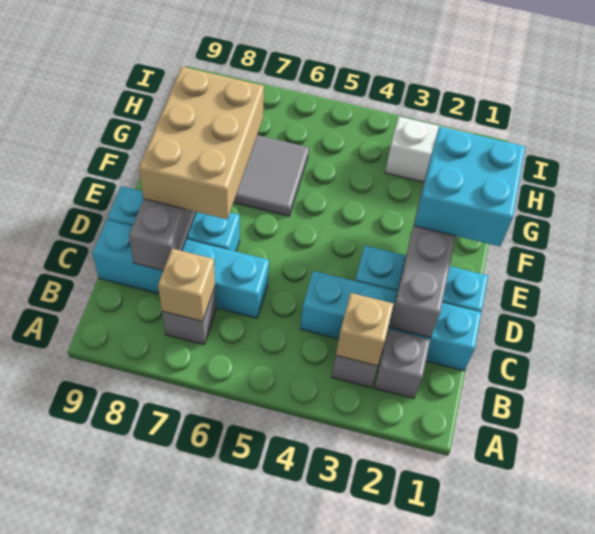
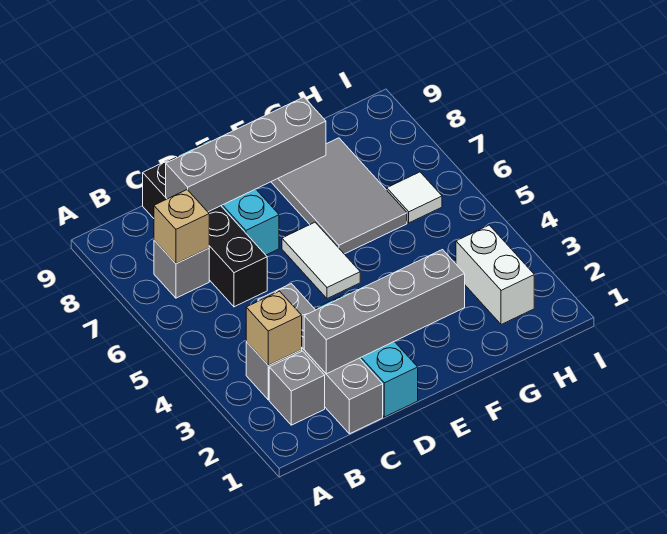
cyan brick C1:C4 level 1 -> grey brick C1:C4 level 1
cyan brick C6:C9 level 1 -> black brick C6:C9 level 1
tan brick D7:F8 level 3 -> none
cyan brick E1:F2 level 3 -> none
none -> white tile E5:E6 level 1
none -> white tile H6 level 1

